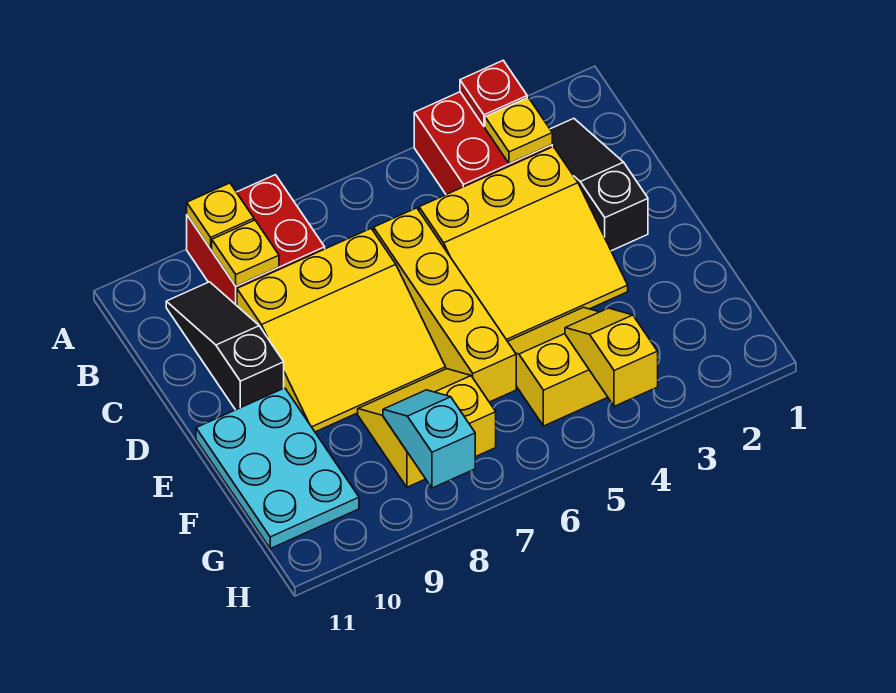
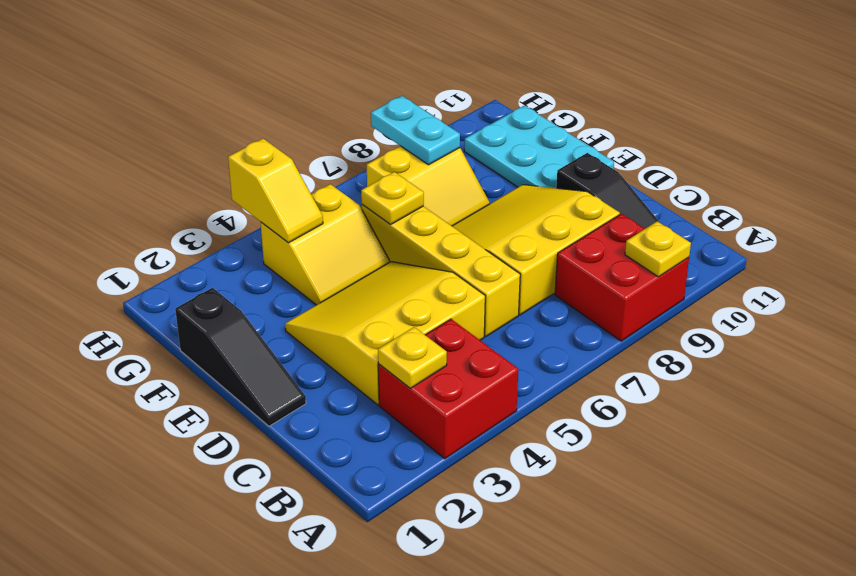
red plate A3 level 2 -> none
black slope B2:D2 level 1 top D -> black slope D1:F1 level 1 top F
yellow plate B9 level 2 -> yellow plate F6 level 2
cyan slope G8:H8 level 2 top H -> cyan plate G8:H8 level 2

